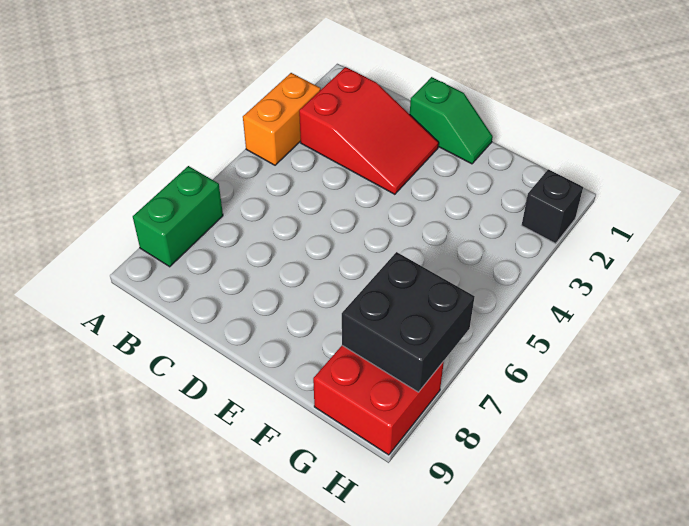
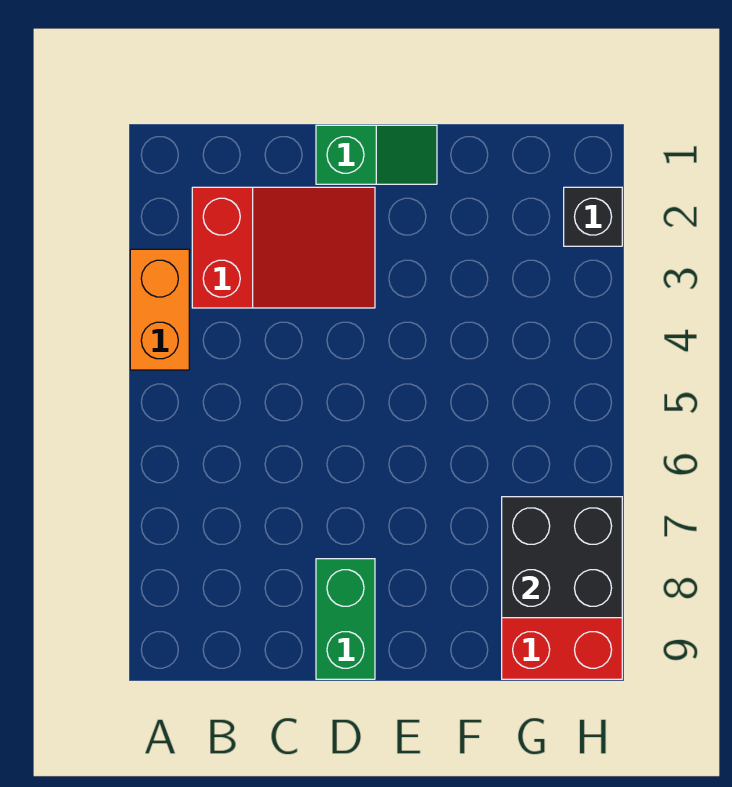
green brick A7:A8 level 1 -> green brick D8:D9 level 1

